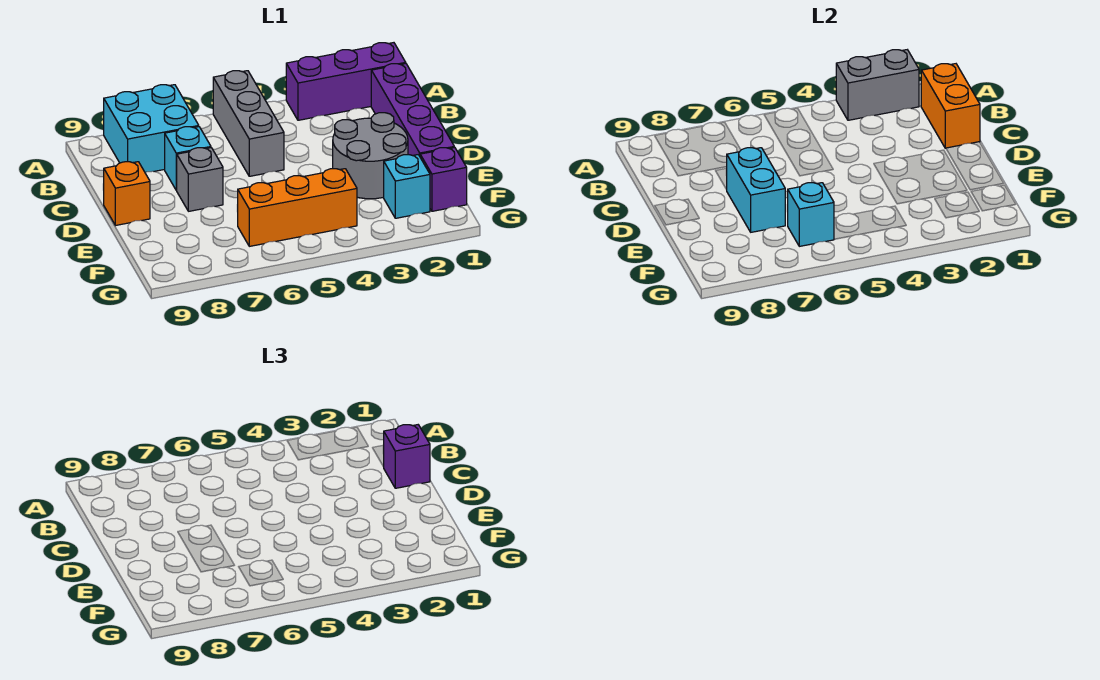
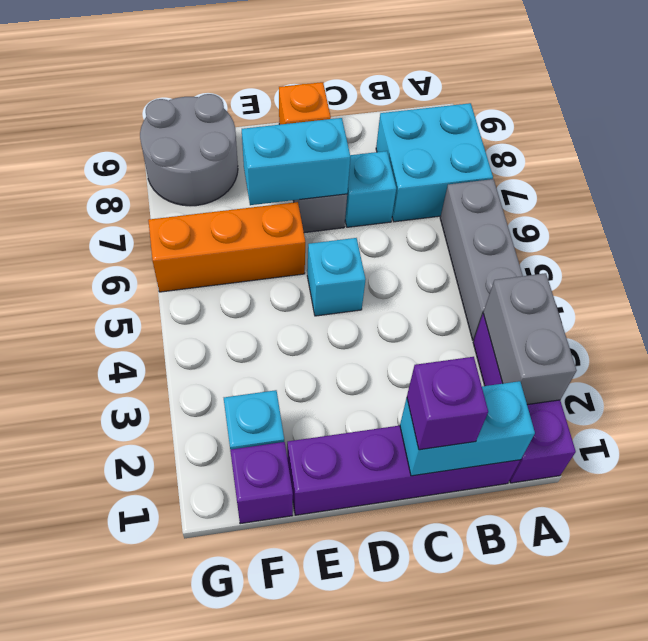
grey brick A5:C5 level 1 -> grey brick A4:A6 level 1
orange brick B1:C1 level 2 -> cyan brick B1:C1 level 2
grey round brick D2:E3 level 1 -> grey round brick F8:G9 level 1
orange brick F4:F6 level 1 -> orange brick E6:G6 level 1
cyan brick F6 level 2 -> cyan brick D5 level 1

